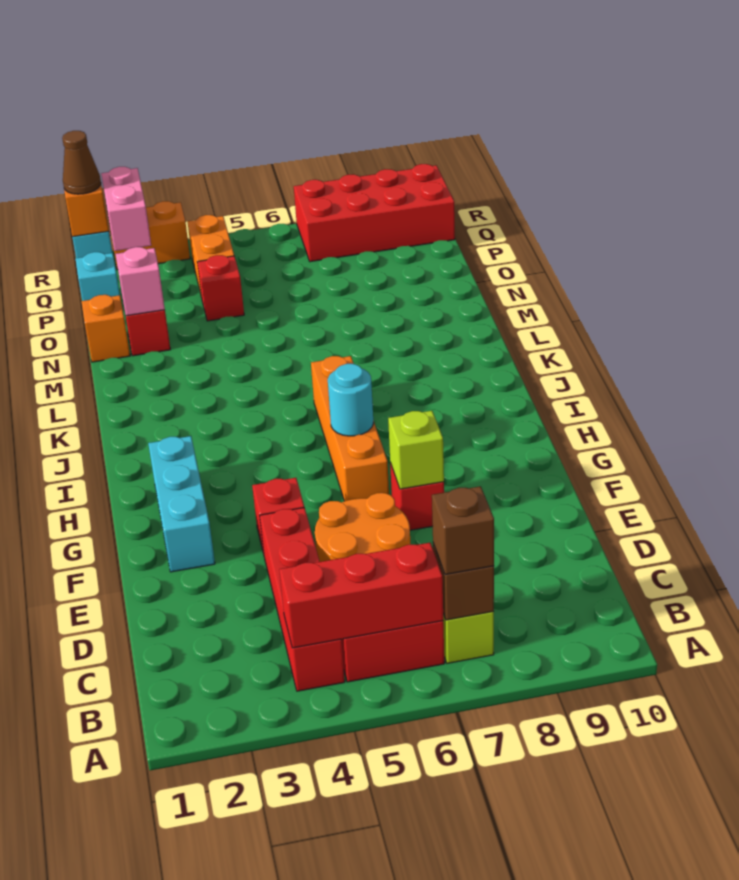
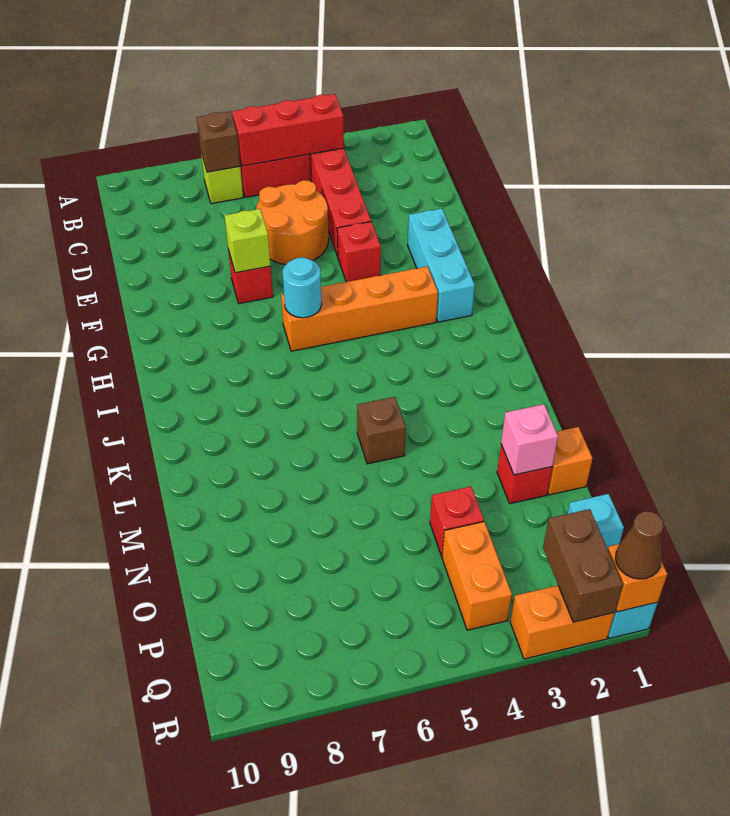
brown brick B7 level 3 -> brown brick L5 level 1
orange brick G6:J6 level 1 -> orange brick H3:H6 level 1
pink brick Q2:R2 level 2 -> brown brick Q2:R2 level 2
red brick Q7:R10 level 1 -> none

